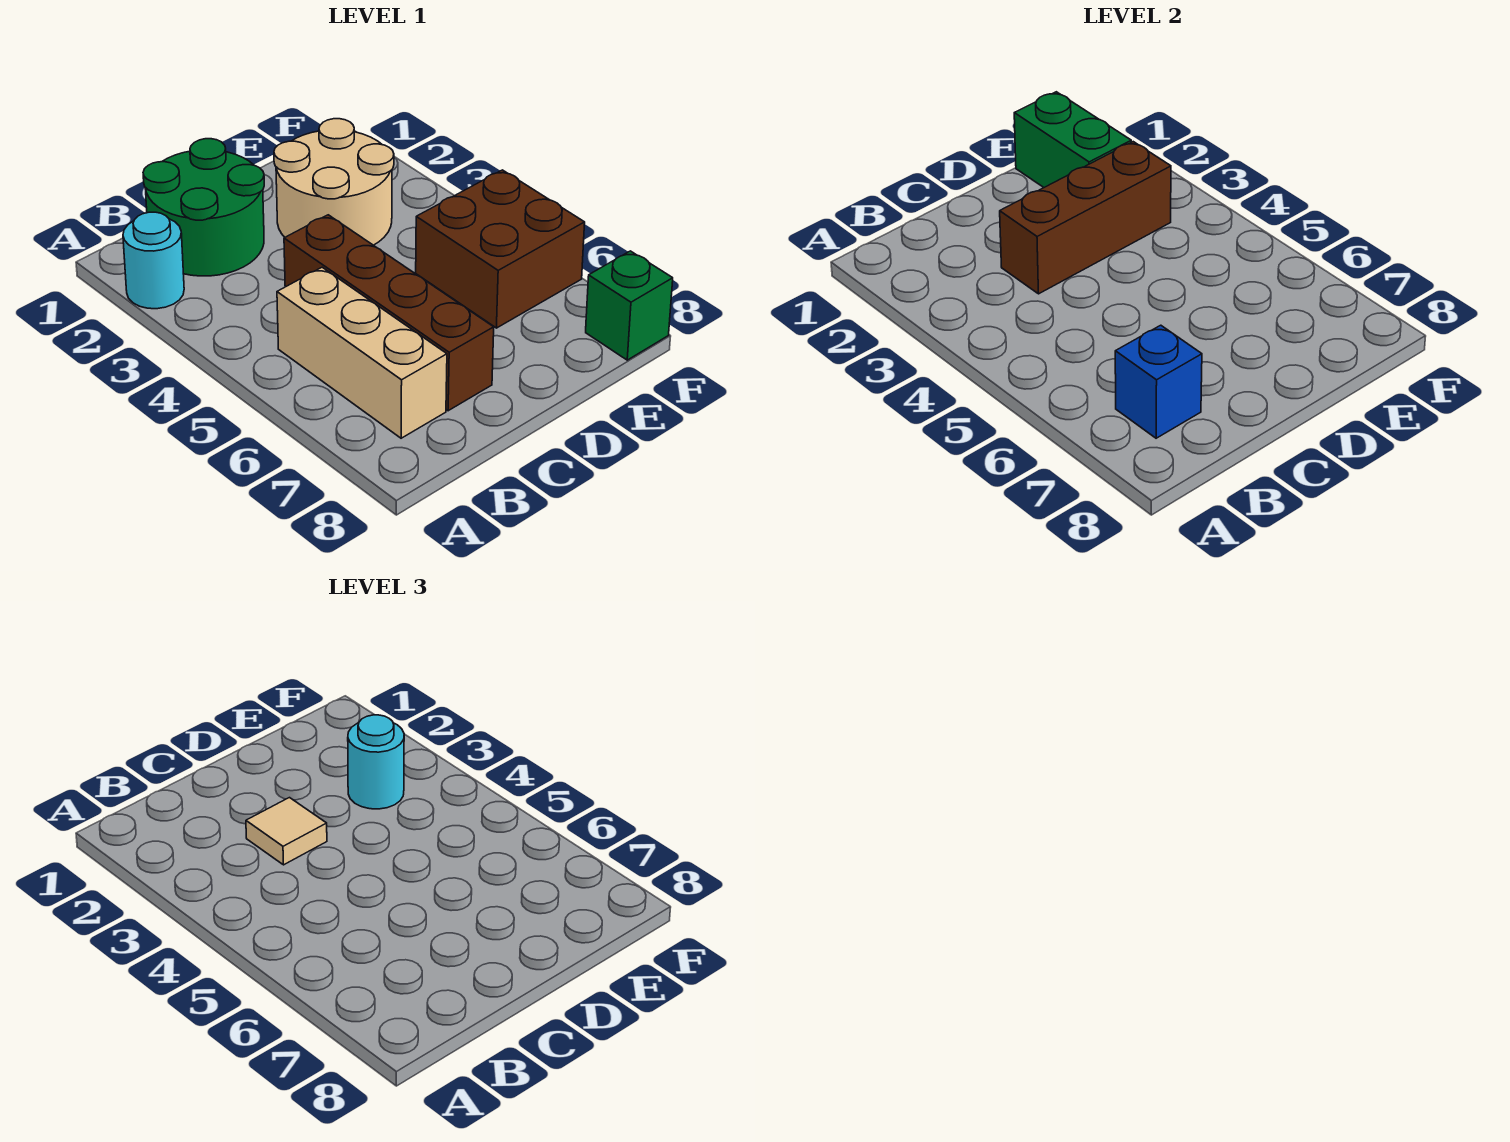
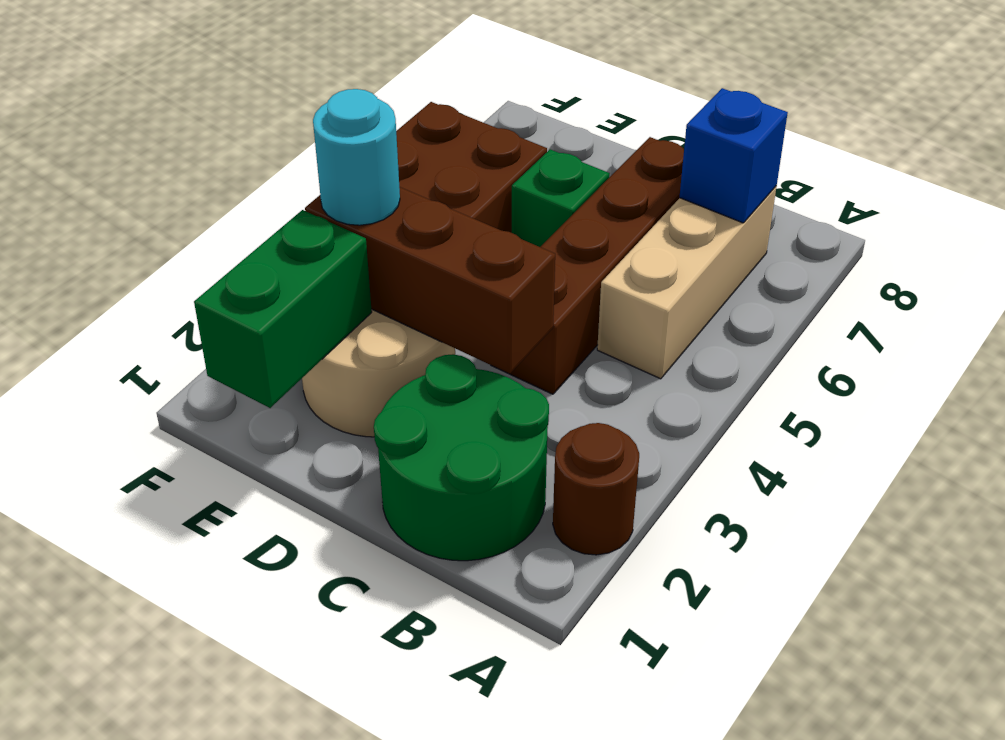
cyan round brick A2 level 1 -> brown round brick A2 level 1
tan tile C3 level 3 -> none
green brick F8 level 1 -> green brick D6 level 1

